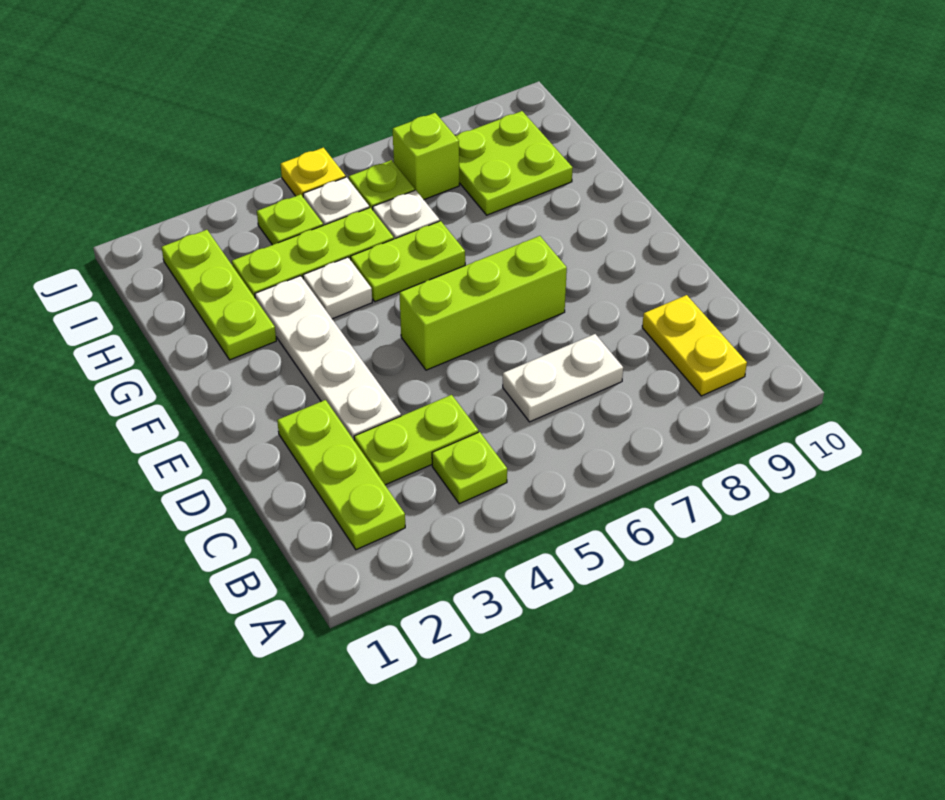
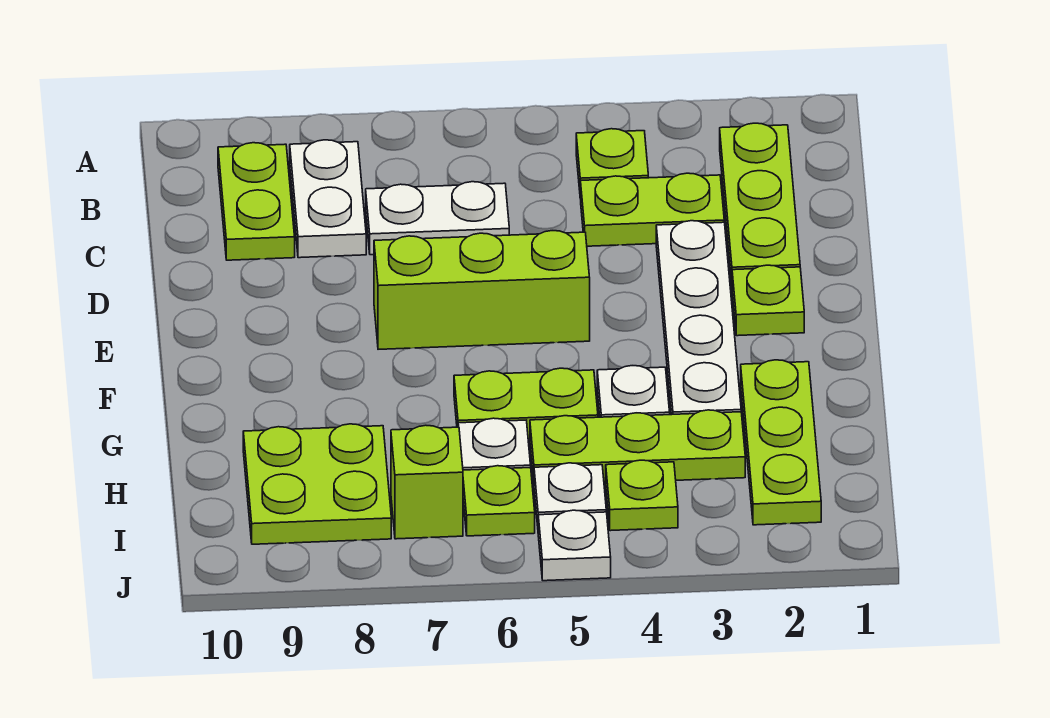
none -> white plate B8:C8 level 1
yellow plate B9:C9 level 1 -> lime plate B9:C9 level 1
none -> lime plate E2 level 1
yellow plate J5 level 1 -> white plate J5 level 1

